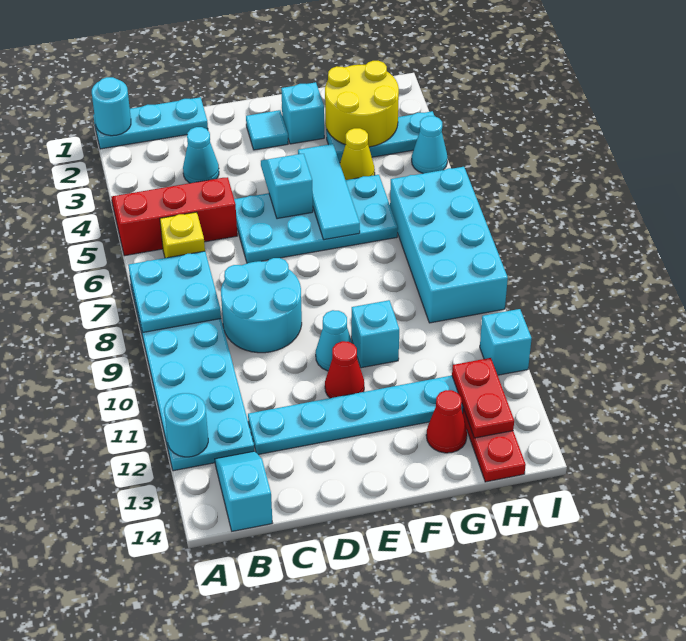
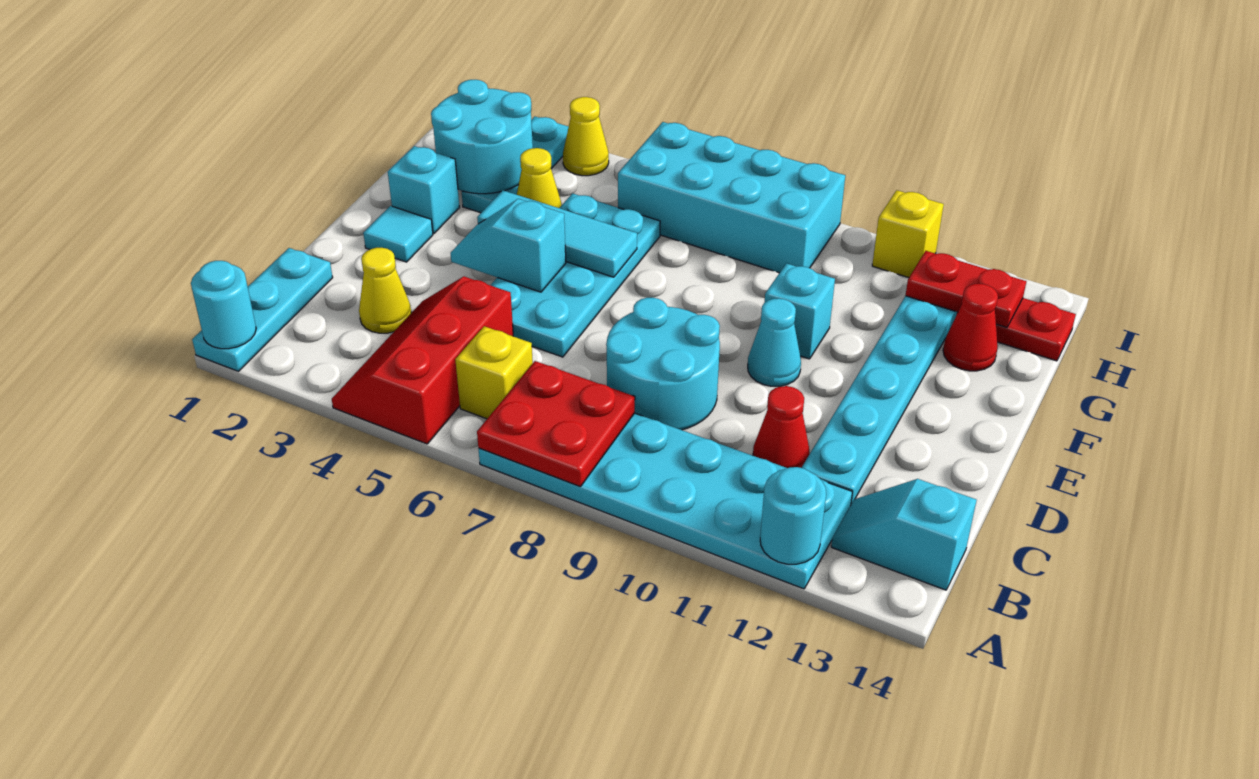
cyan plate A7:B8 level 2 -> red plate A7:B8 level 2
cyan cone C3 level 1 -> yellow cone C3 level 1
red cone E11 level 1 -> red cone C11 level 1
yellow round brick G2:H3 level 2 -> cyan round brick G2:H3 level 2
cyan cone I4 level 1 -> yellow cone I4 level 1
cyan brick I11 level 1 -> yellow brick I11 level 1

